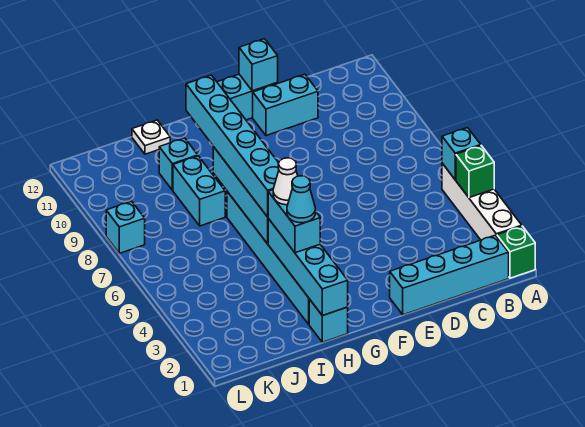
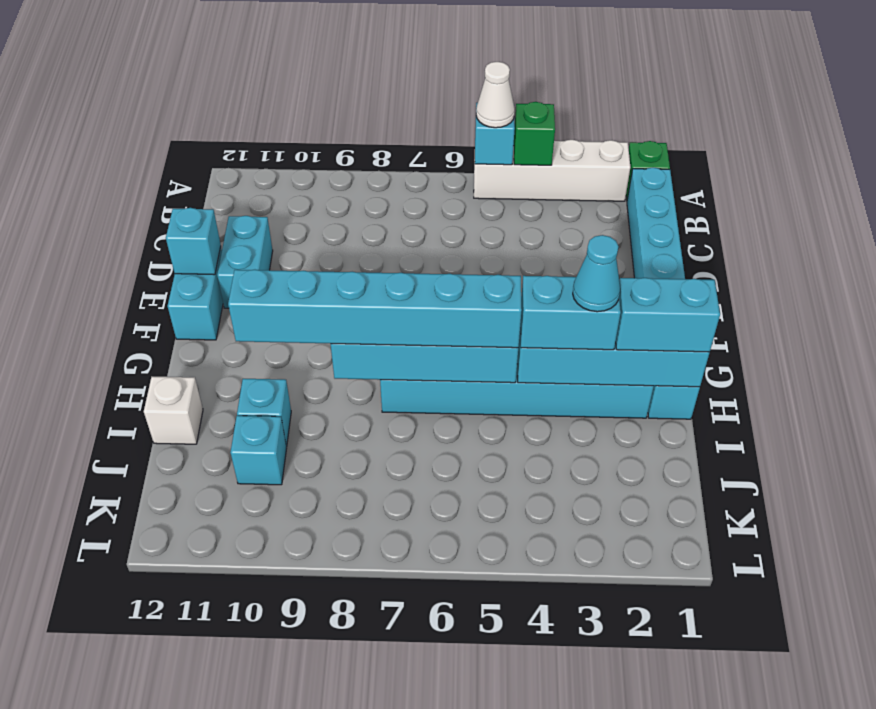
white cone H4 level 4 -> white cone A5 level 3
cyan brick I8:I9 level 1 -> cyan brick H1:H2 level 3
white plate I12 level 1 -> white brick I12 level 1
cyan brick L8 level 1 -> cyan brick J10 level 1

